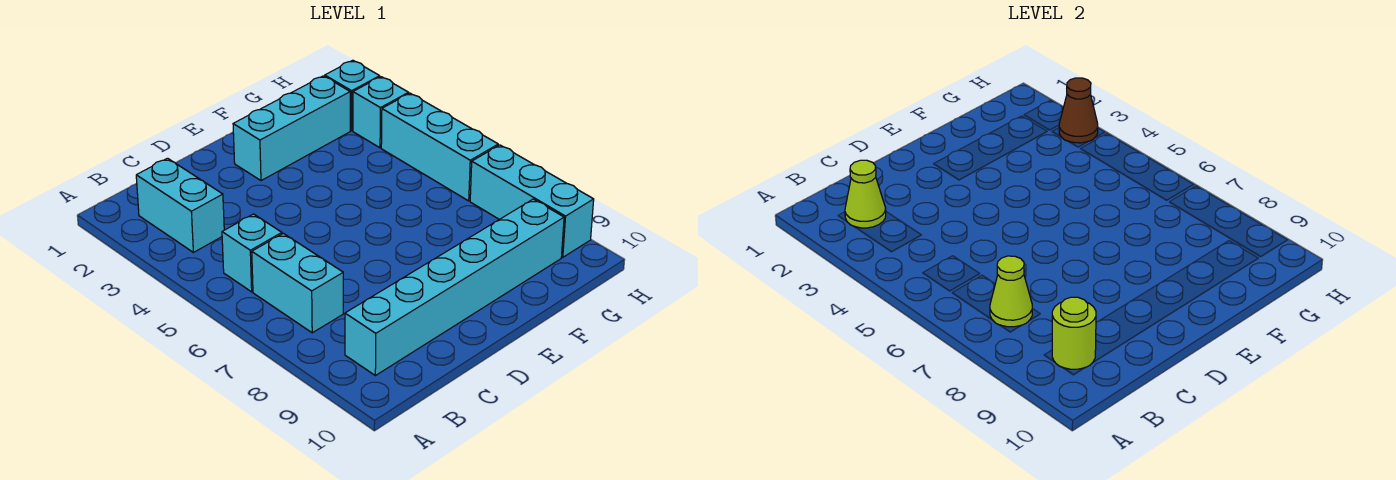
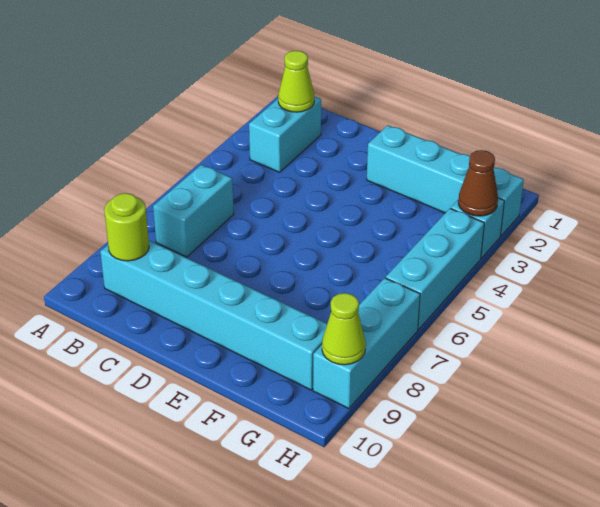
cyan brick B5 level 1 -> none
lime cone B7 level 2 -> lime cone H9 level 2

